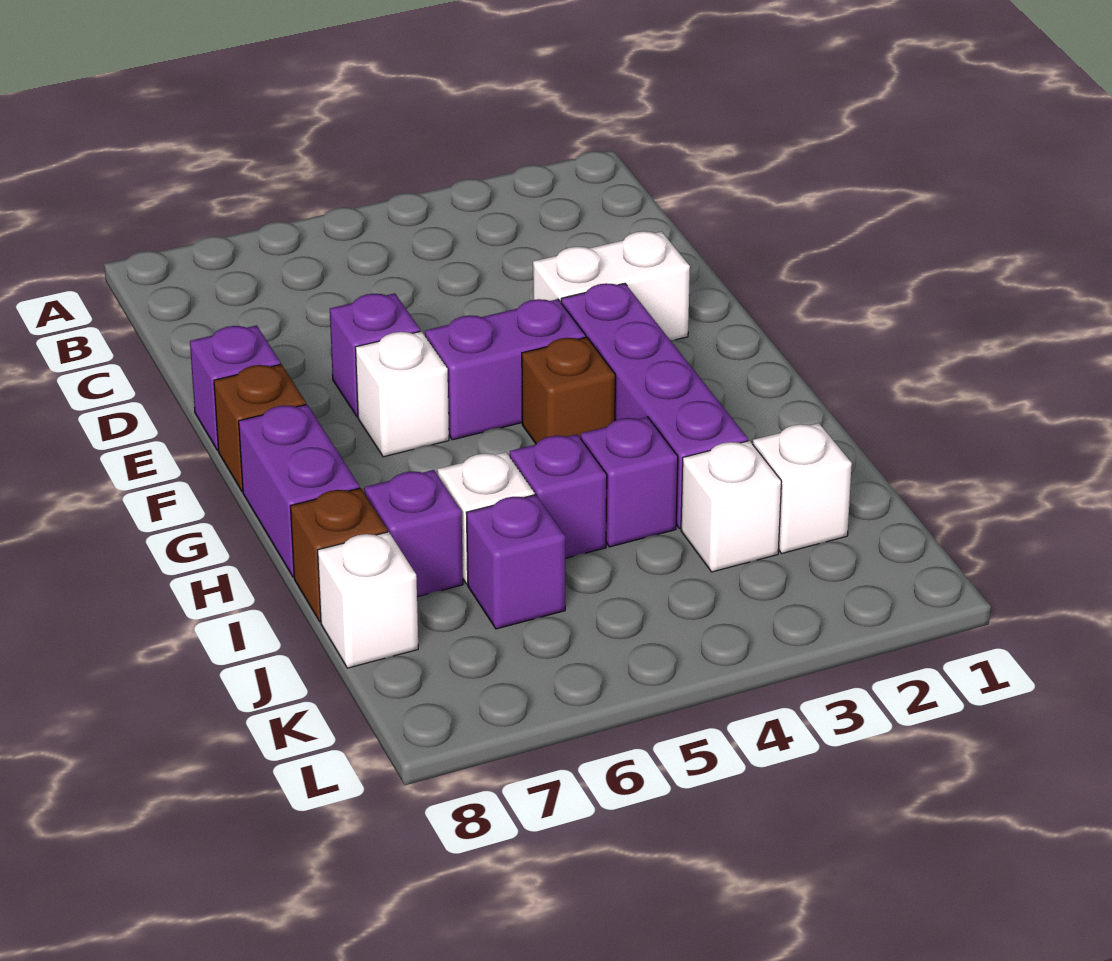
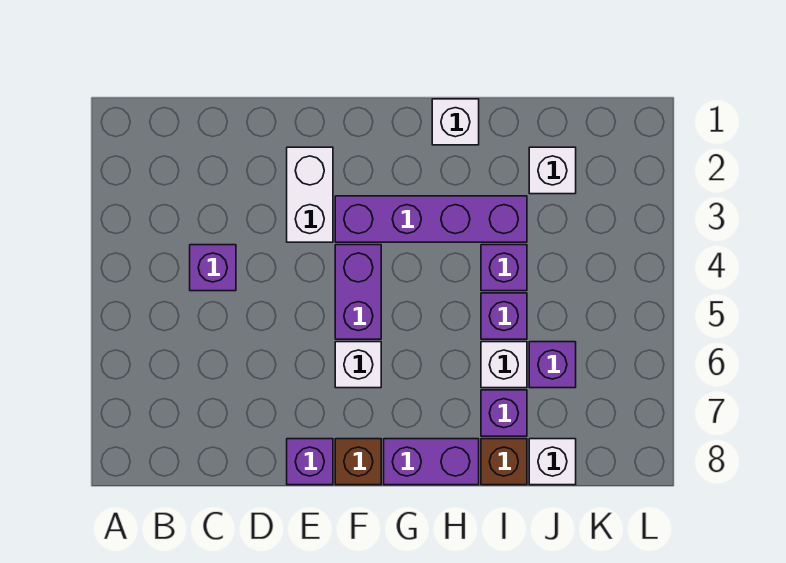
purple brick E6 level 1 -> purple brick C4 level 1
brown brick G4 level 1 -> none
white brick J3 level 1 -> white brick H1 level 1

